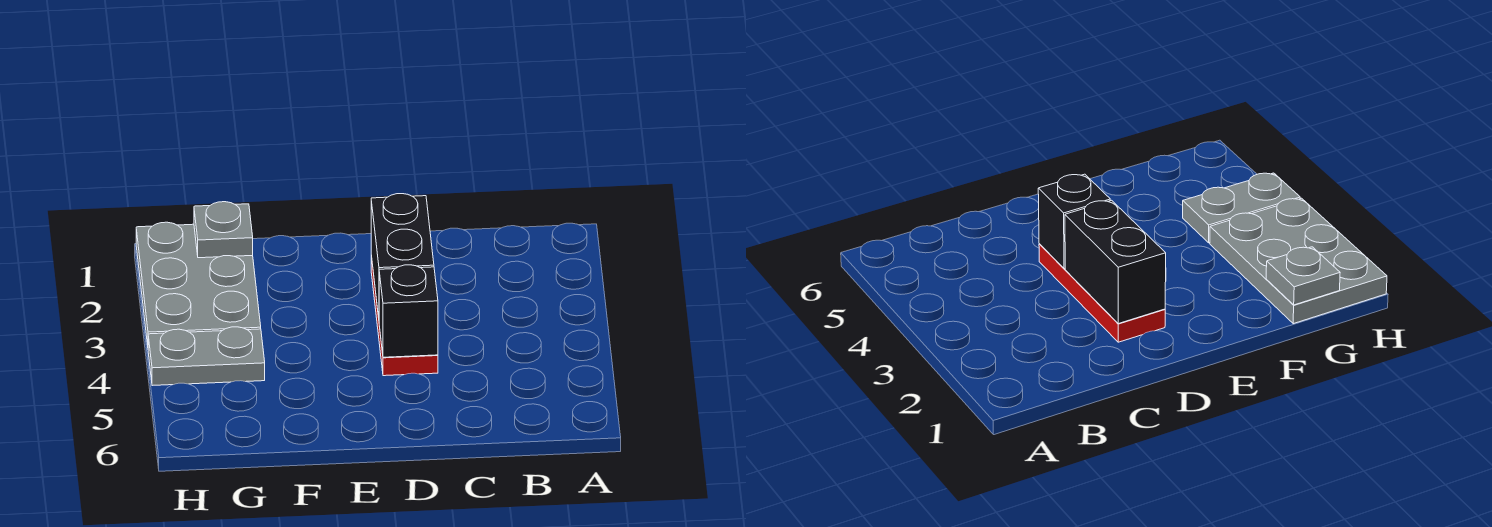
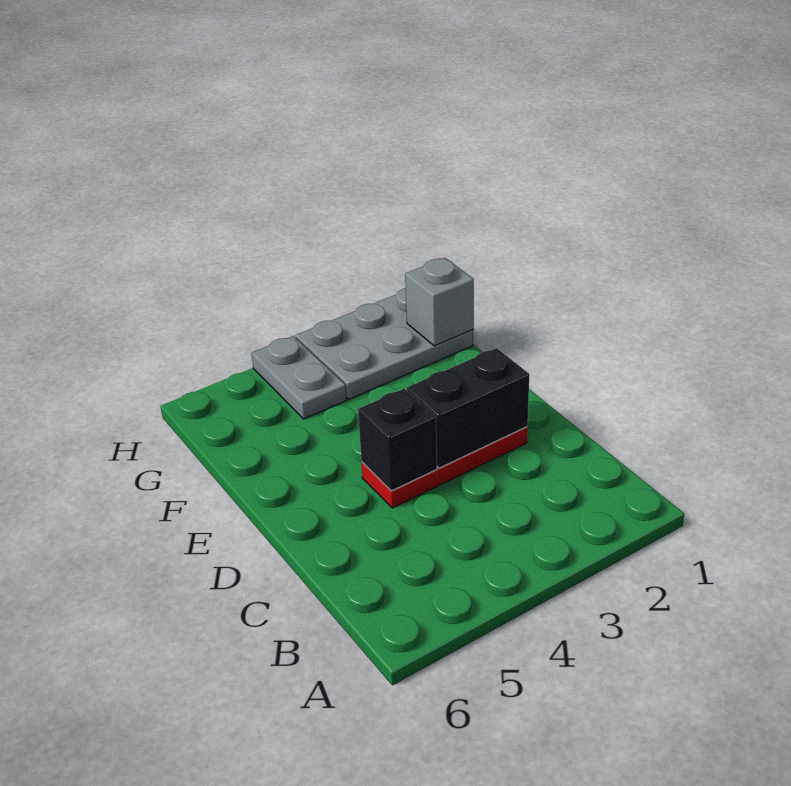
grey plate G1 level 2 -> grey brick G1 level 2

